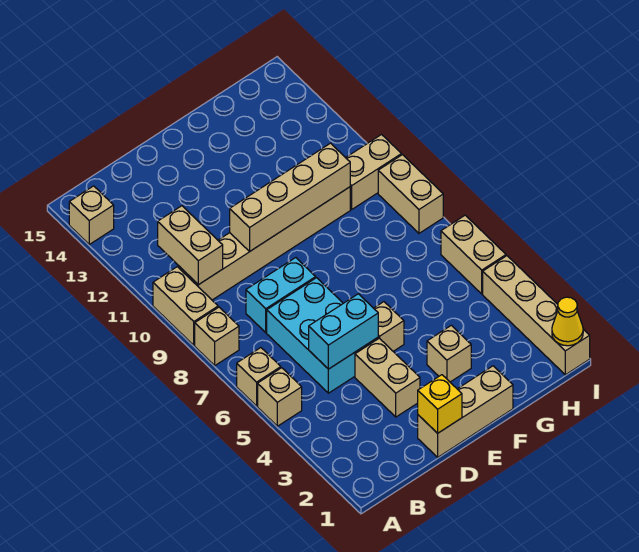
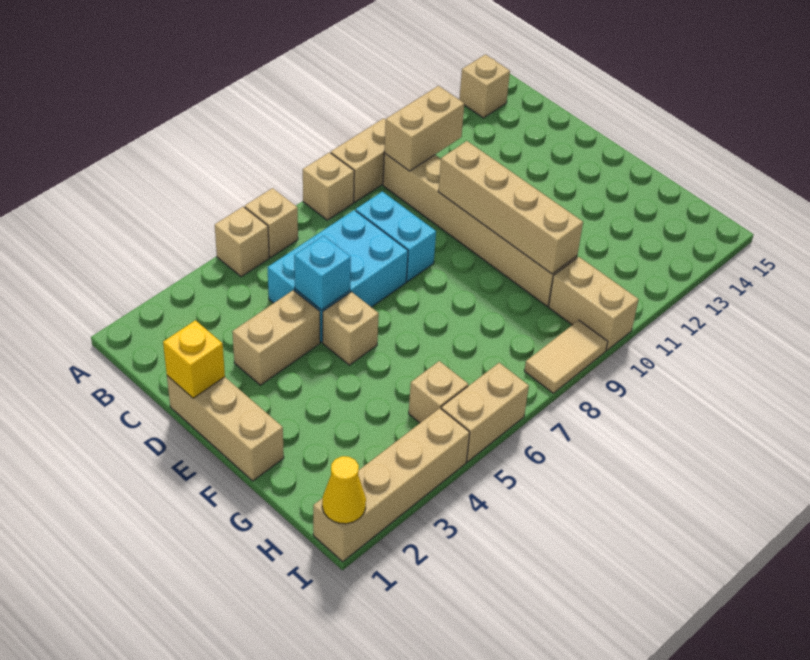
cyan brick C5:D5 level 2 -> cyan brick D5 level 2
tan brick F3 level 1 -> tan brick H5 level 1
tan brick I8:I9 level 1 -> tan tile I8:I9 level 1

